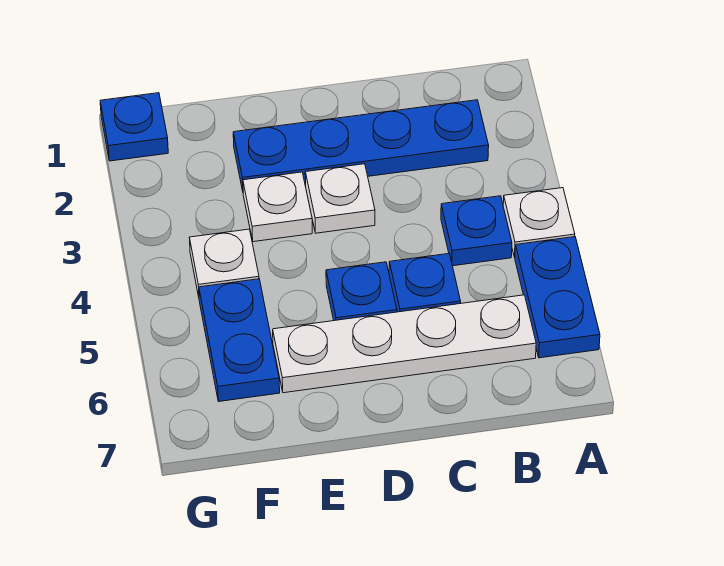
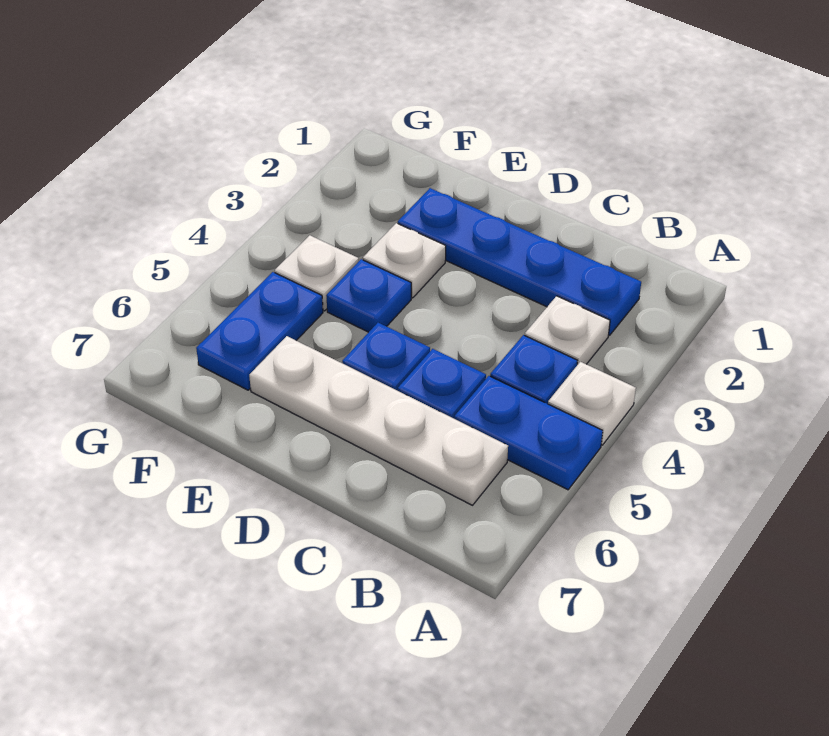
blue plate A5:A6 level 1 -> blue plate A5:B5 level 1
white plate D3 level 1 -> white plate B3 level 1
blue plate G1 level 1 -> blue plate E4 level 1

